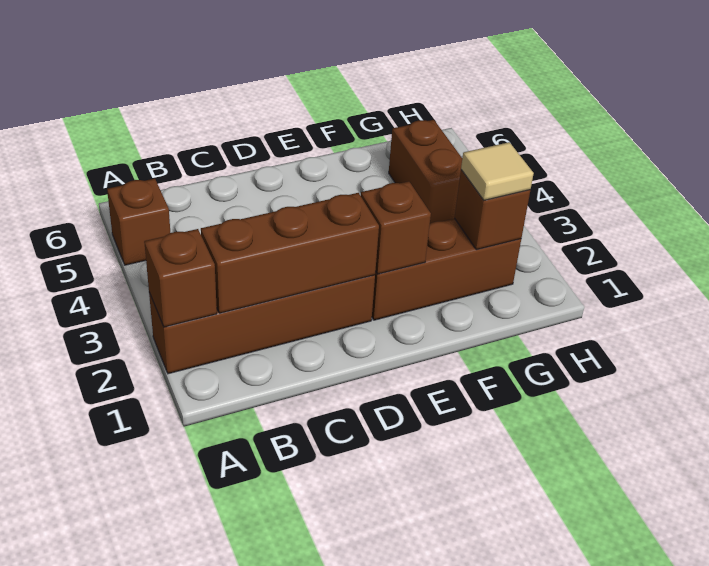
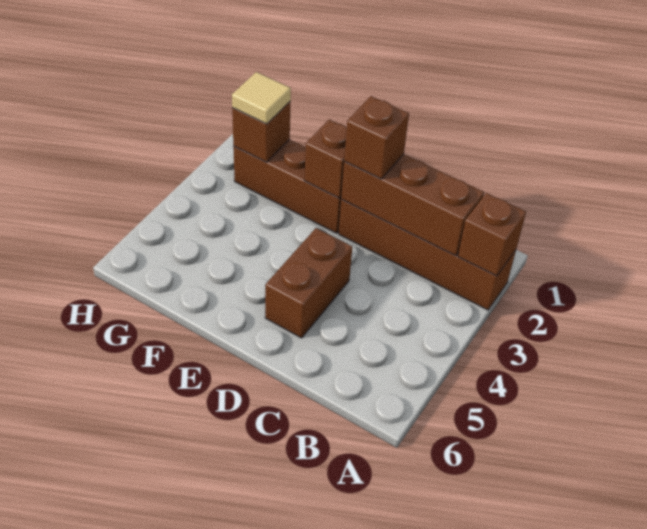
brown brick A5 level 1 -> brown brick D2 level 3
brown brick G4:G5 level 1 -> brown brick D4:D5 level 1

